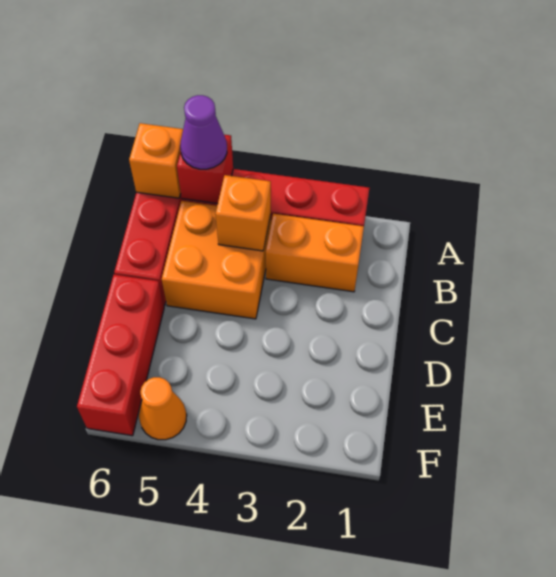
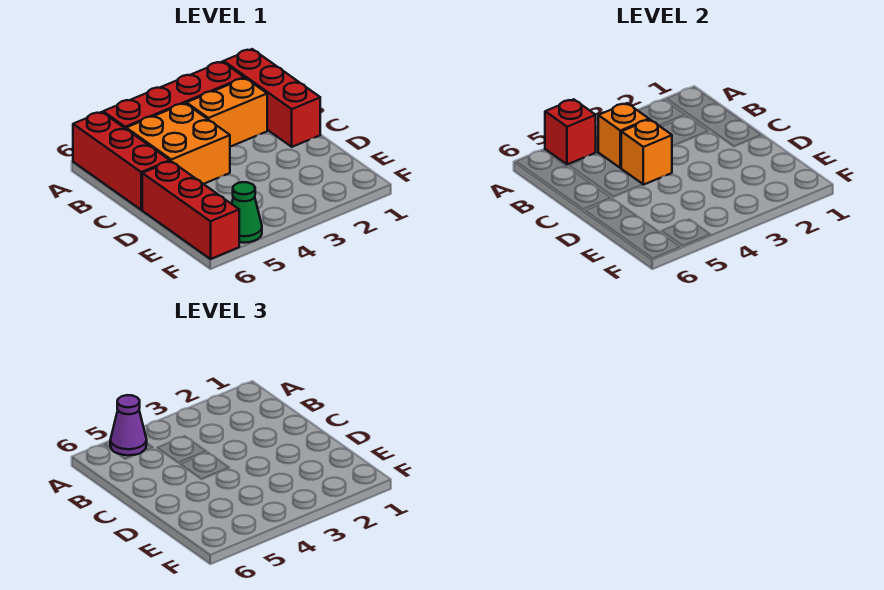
none -> red brick A1:C1 level 1
orange brick A6 level 2 -> orange brick C4 level 2
orange cone F5 level 1 -> green cone F5 level 1

